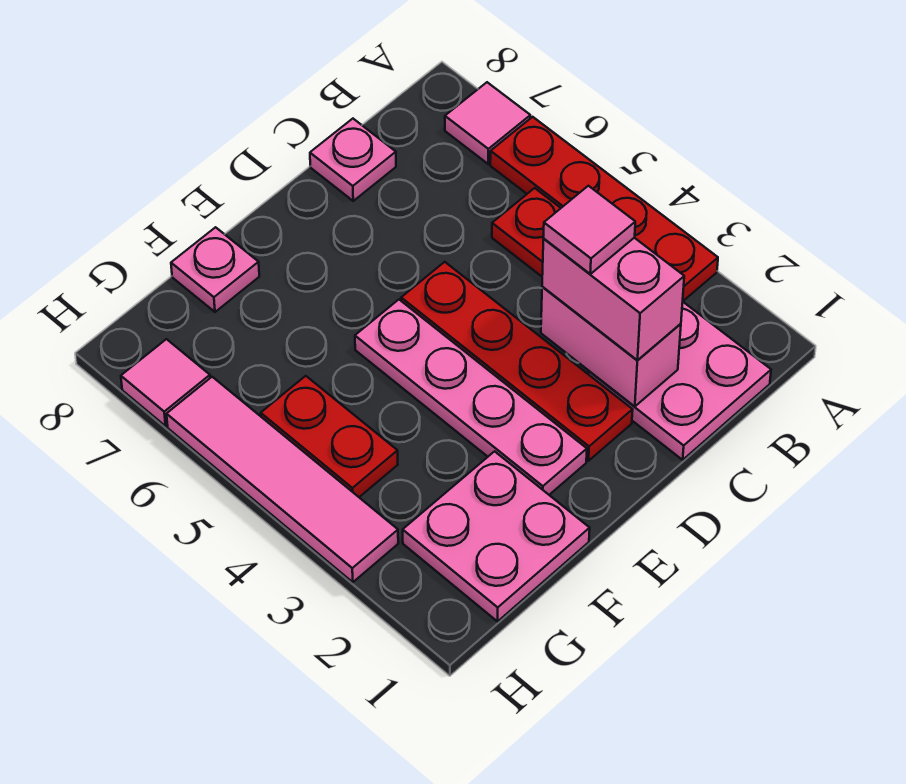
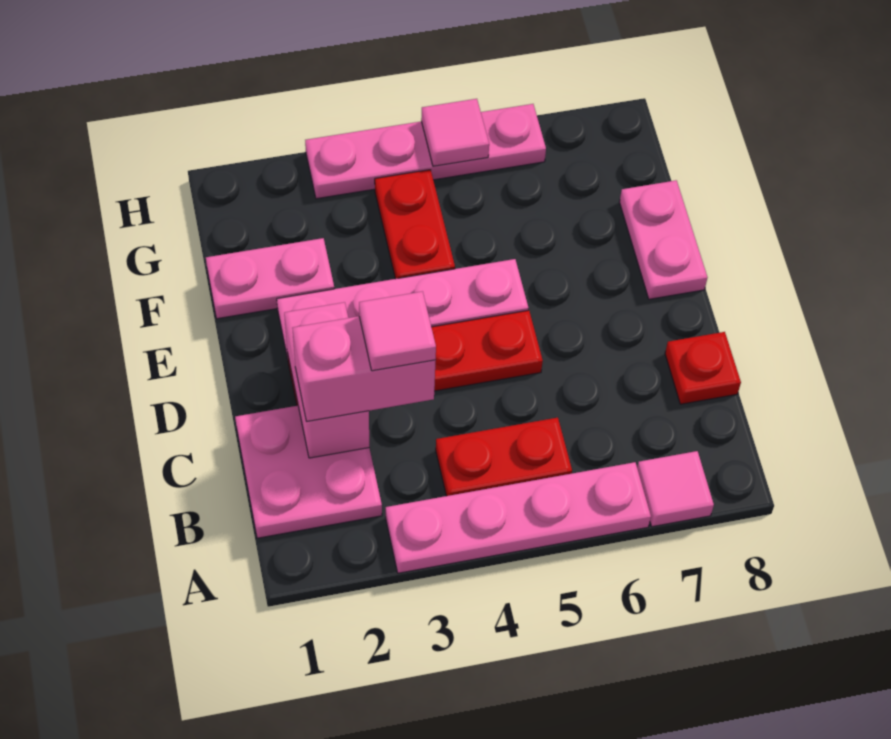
red plate A3:A6 level 1 -> pink plate A3:A6 level 1
pink brick C2:C3 level 2 -> pink brick C2:D2 level 2
pink plate C8 level 1 -> red plate C8 level 1
pink plate F1:G2 level 1 -> pink plate F1:F2 level 1
pink plate F8 level 1 -> pink plate E8:F8 level 1
red plate G4:G5 level 1 -> red plate F4:G4 level 1
pink tile H3:H6 level 1 -> pink plate H3:H6 level 1
pink tile H7 level 1 -> pink tile H5 level 2

